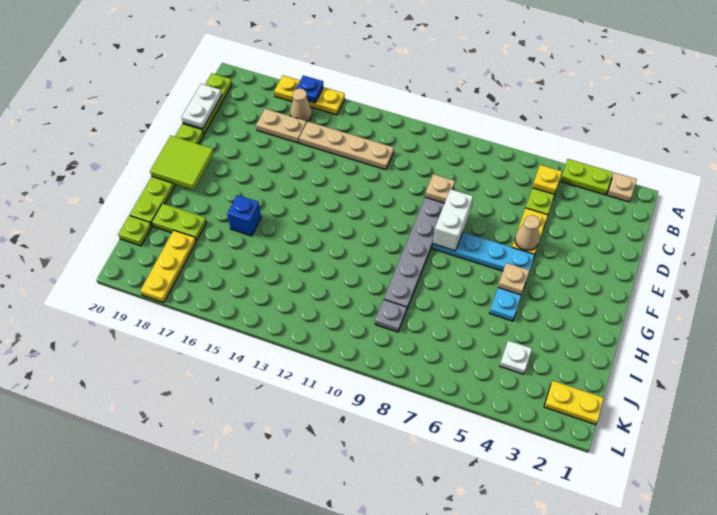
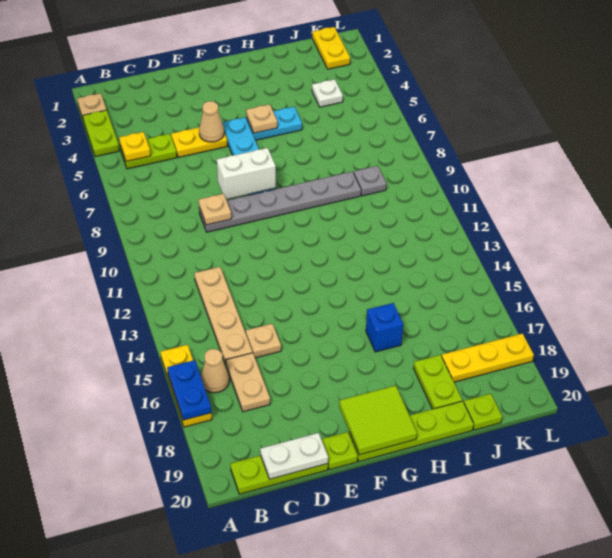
blue plate A16 level 2 -> blue plate A16:A17 level 2
none -> tan plate D15 level 1

